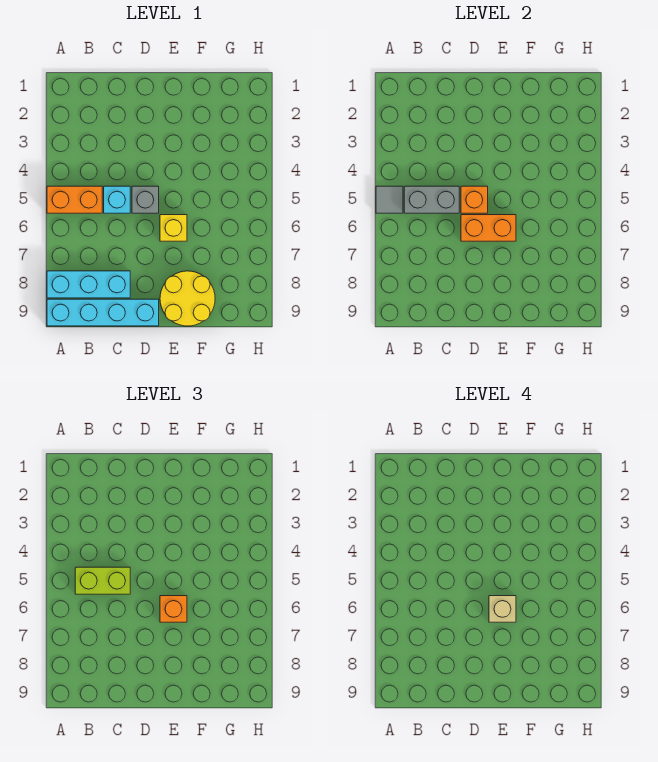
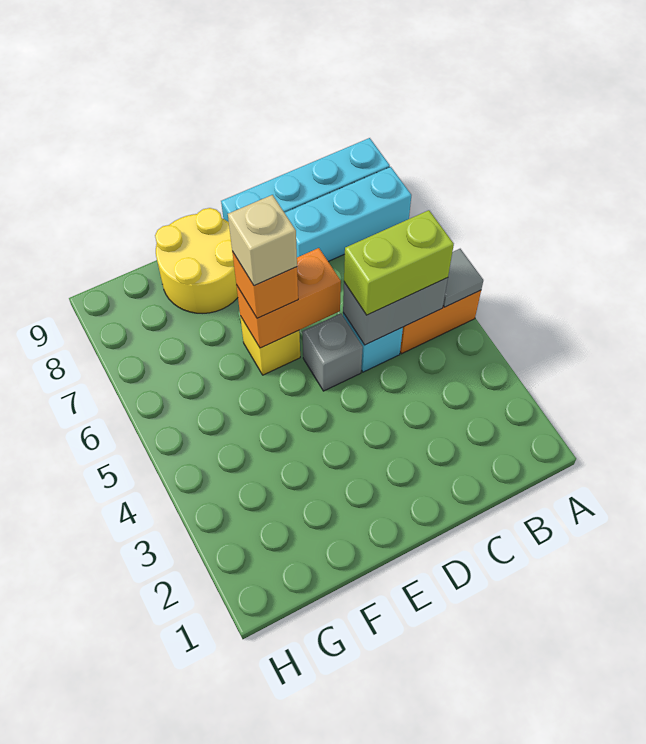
orange brick D5 level 2 -> none

